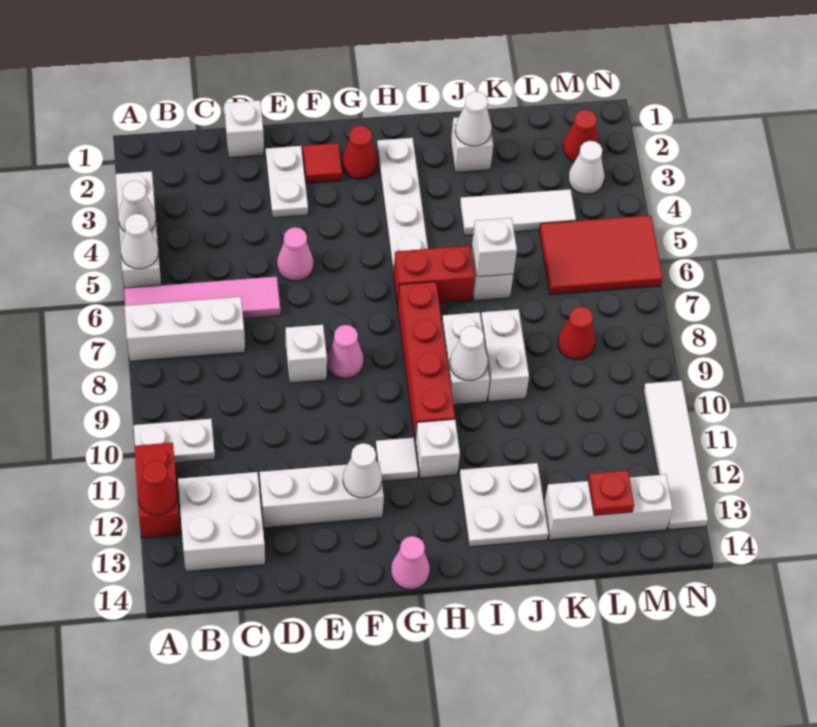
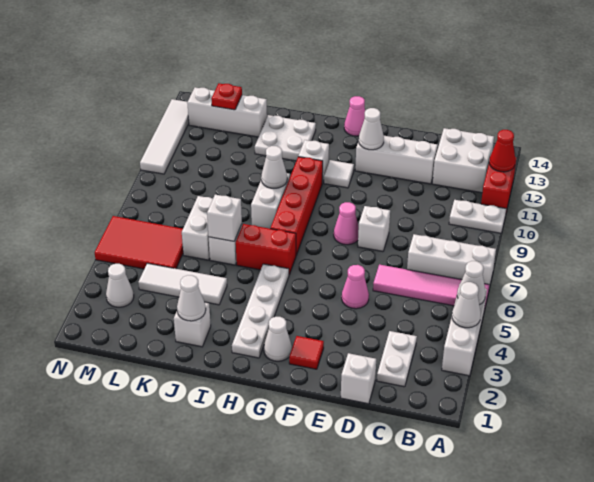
white plate E2:E3 level 1 -> white plate C2:C3 level 1
red cone G2 level 1 -> white cone G2 level 1
white brick J8:J9 level 1 -> white brick K6:K7 level 1
red cone L8 level 1 -> none
red cone M2 level 1 -> none

